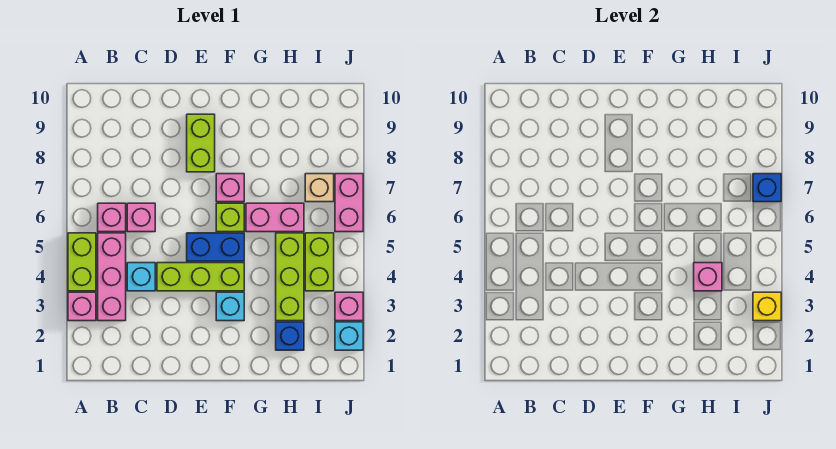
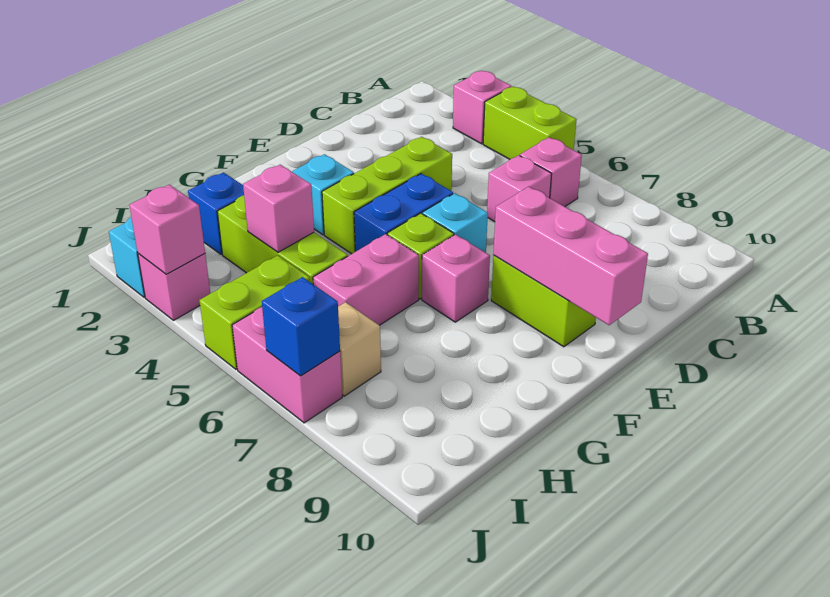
pink brick B3:B5 level 1 -> pink brick E8:E10 level 2
cyan brick C4 level 1 -> cyan brick E6 level 1
lime brick I4:I5 level 1 -> lime brick I5:J5 level 1
yellow brick J3 level 2 -> pink brick J3 level 2

